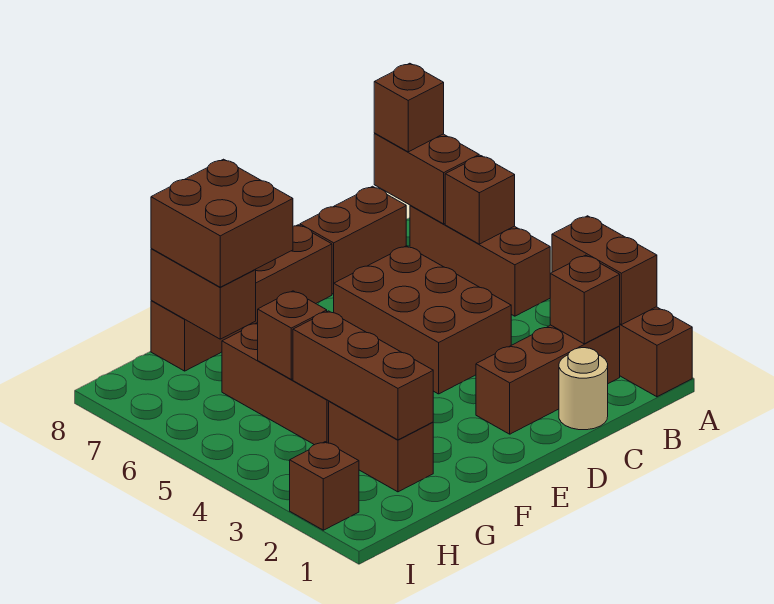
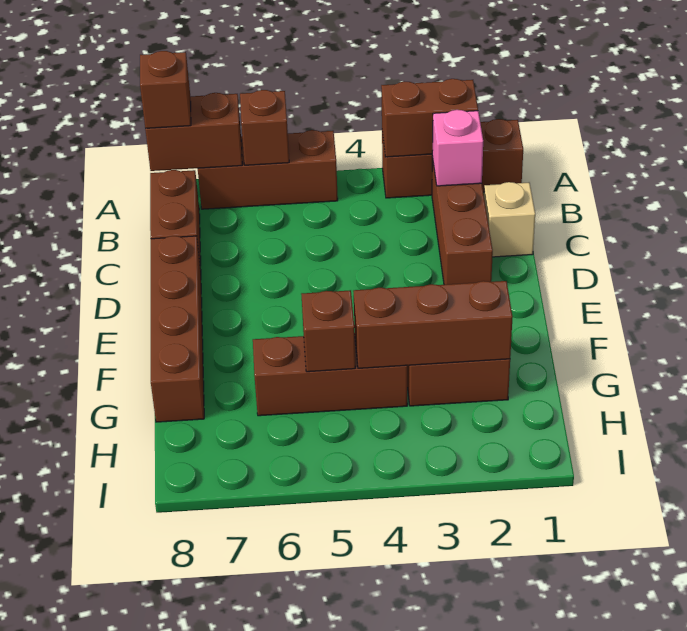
brown brick B2 level 2 -> pink brick B2 level 2
tan round brick C1 level 1 -> tan brick C1 level 1
brown brick C4:D6 level 1 -> none
brown brick F7:G8 level 3 -> none
brown brick G7:G8 level 2 -> none
brown brick I2 level 1 -> none

